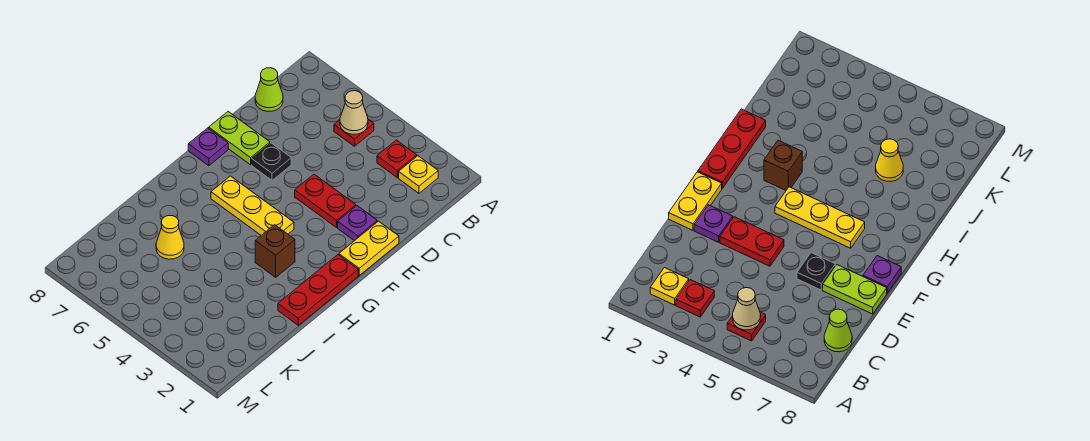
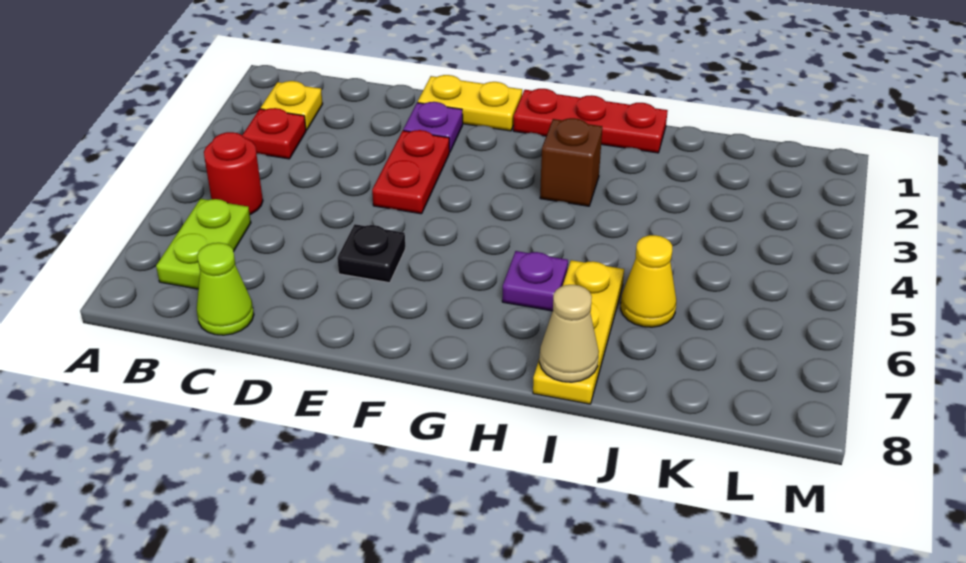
red plate B5 level 1 -> red round brick B5 level 1
tan cone B5 level 2 -> tan cone I8 level 2
lime plate E7:E8 level 1 -> lime plate B6:B7 level 1
purple plate F8 level 1 -> purple plate H6 level 1
yellow plate G4:G6 level 1 -> yellow plate I6:I8 level 1

